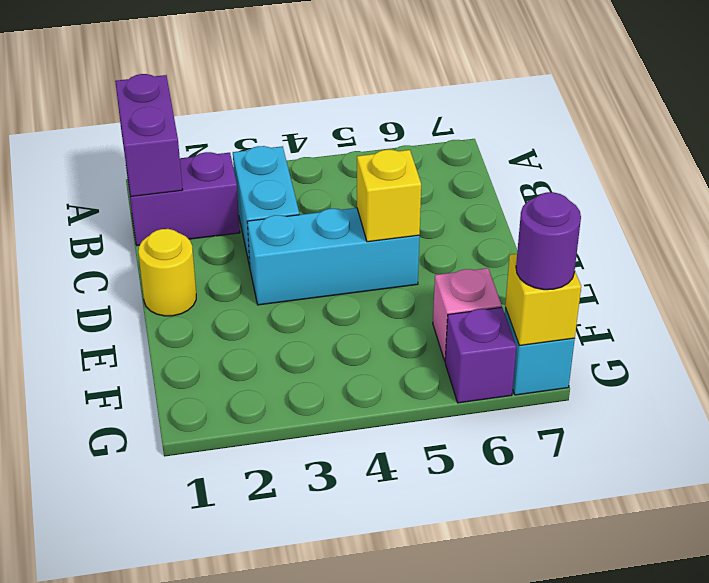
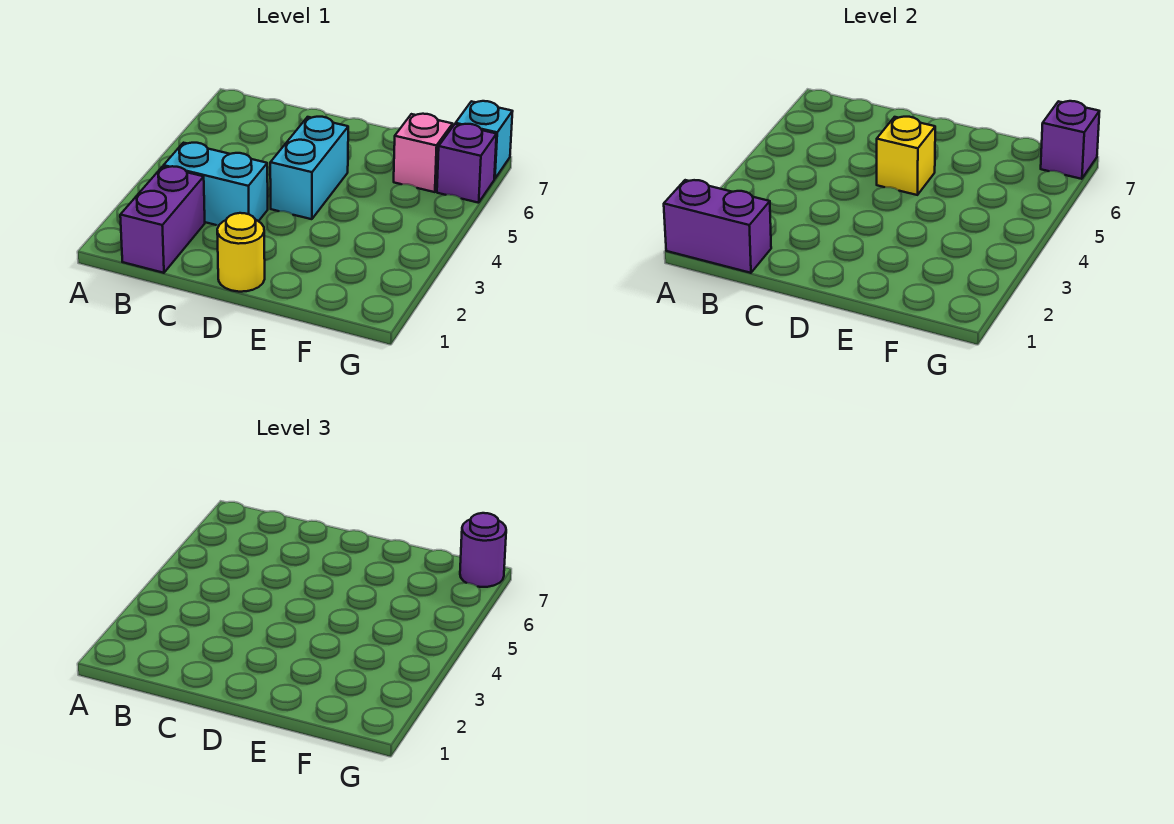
cyan brick D3:D5 level 1 -> cyan brick D4:D5 level 1
yellow brick G7 level 2 -> purple brick G7 level 2

